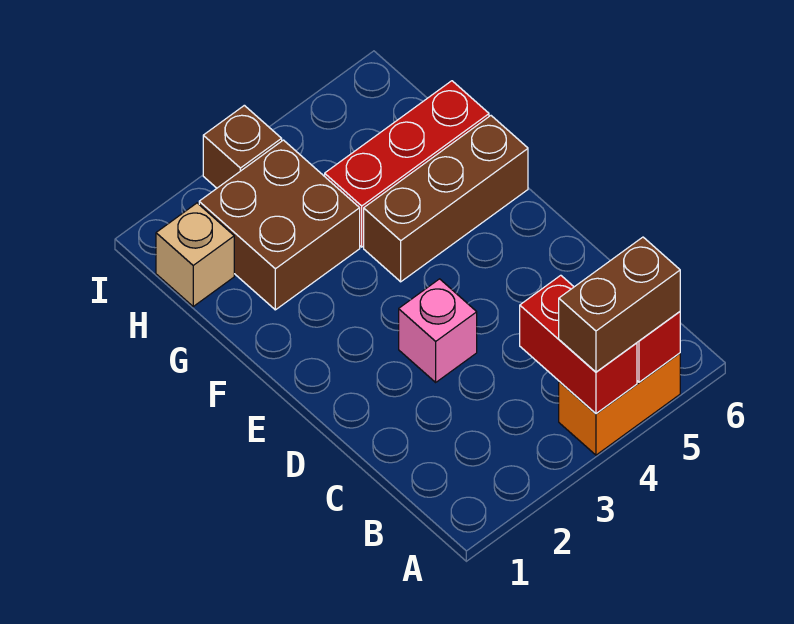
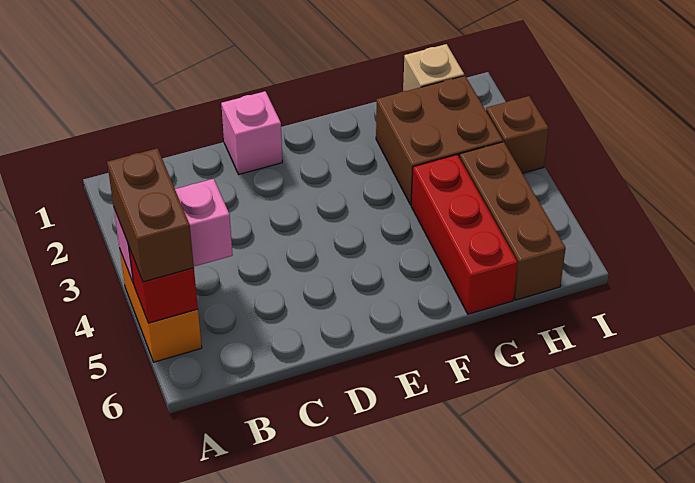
red brick A4:B4 level 2 -> pink brick A4:B4 level 2
pink brick D3 level 1 -> pink brick D1 level 1
brown brick F4:F6 level 1 -> brown brick H4:H6 level 1

